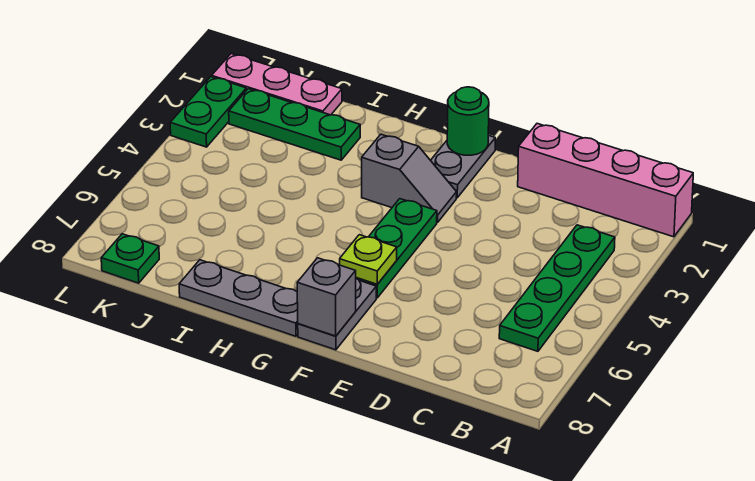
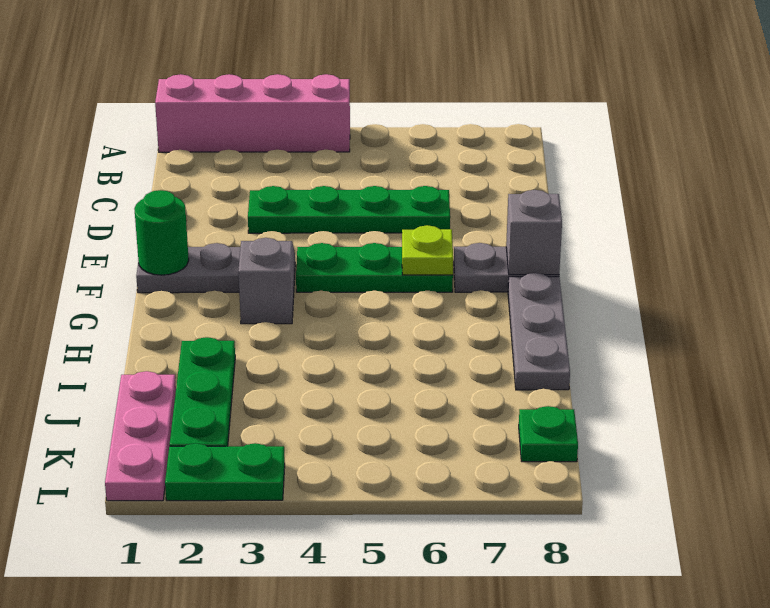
pink brick A1:D1 level 1 -> pink brick A1:A4 level 1
green plate B3:B6 level 1 -> green plate D3:D6 level 1

